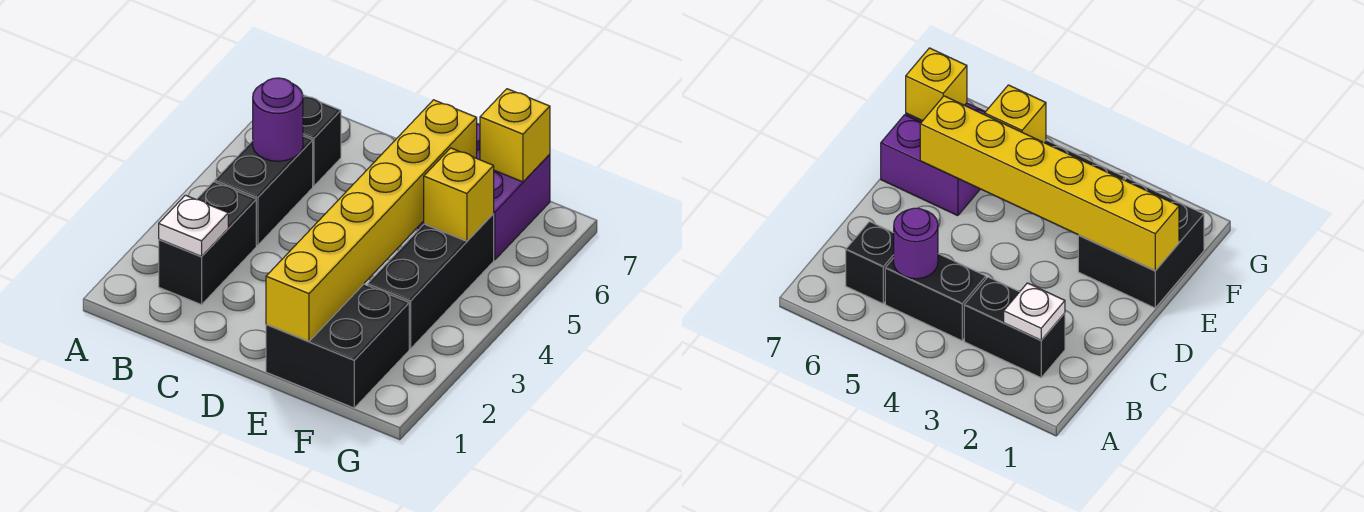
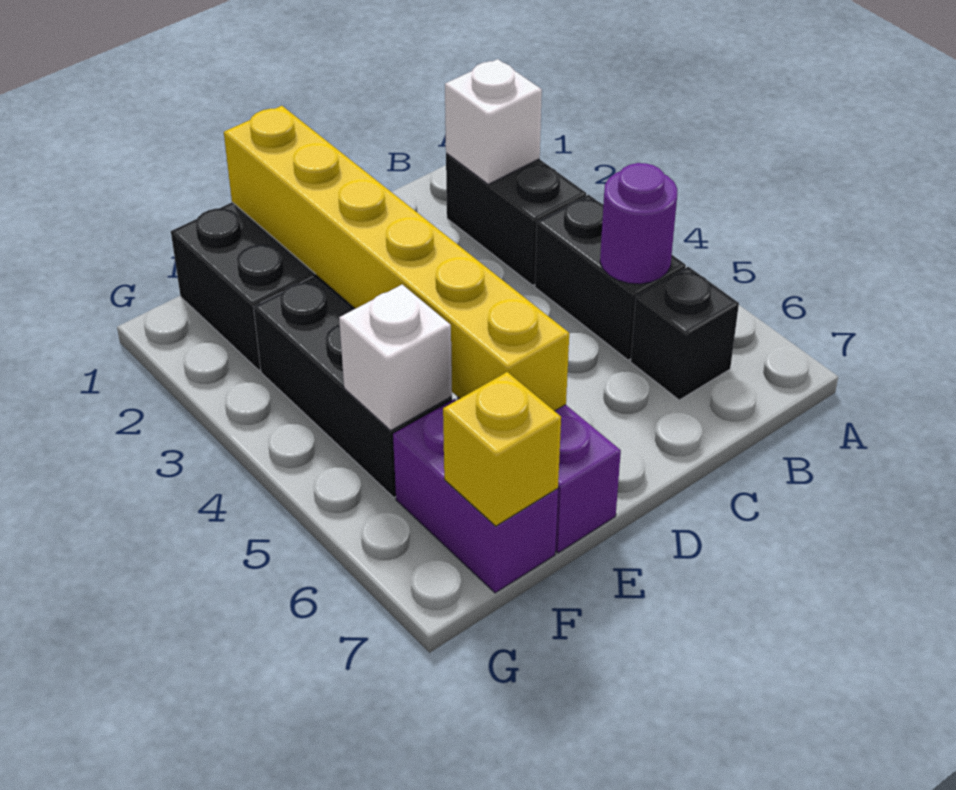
white plate B2 level 2 -> white brick B2 level 2
yellow brick F5 level 2 -> white brick F5 level 2

